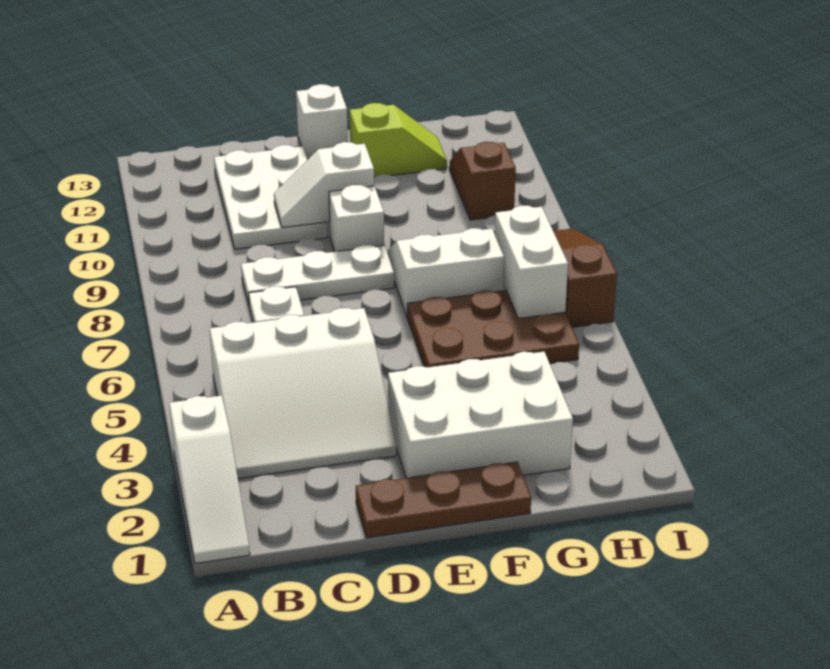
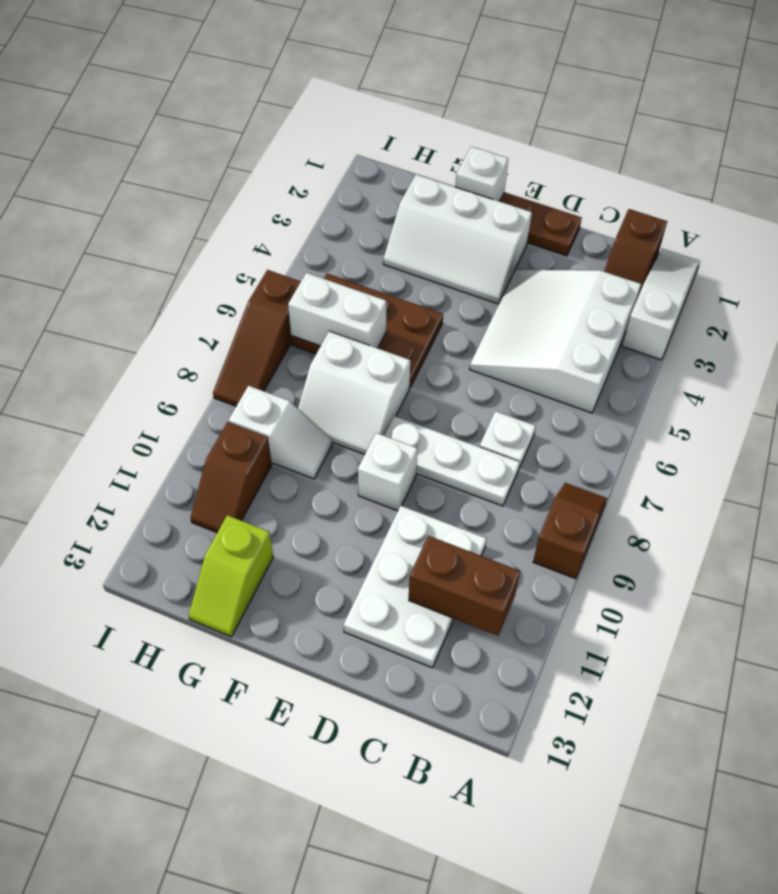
none -> brown slope A8:A9 level 1 top 9
none -> brown slope B1:B2 level 1 top 1
white slope B3:D5 level 1 top 5 -> white slope B3:D5 level 1 top B
none -> brown brick B11:C11 level 2
white slope D10:E10 level 2 top E -> white slope G9:H9 level 1 top H
white brick E2:G3 level 1 -> white slope E2:G3 level 1 top 2
white brick E13 level 1 -> white brick F1 level 2
lime slope F12:G12 level 1 top F -> lime slope G12:G13 level 1 top 12
white brick H6:H7 level 2 -> white brick G6:H6 level 2

